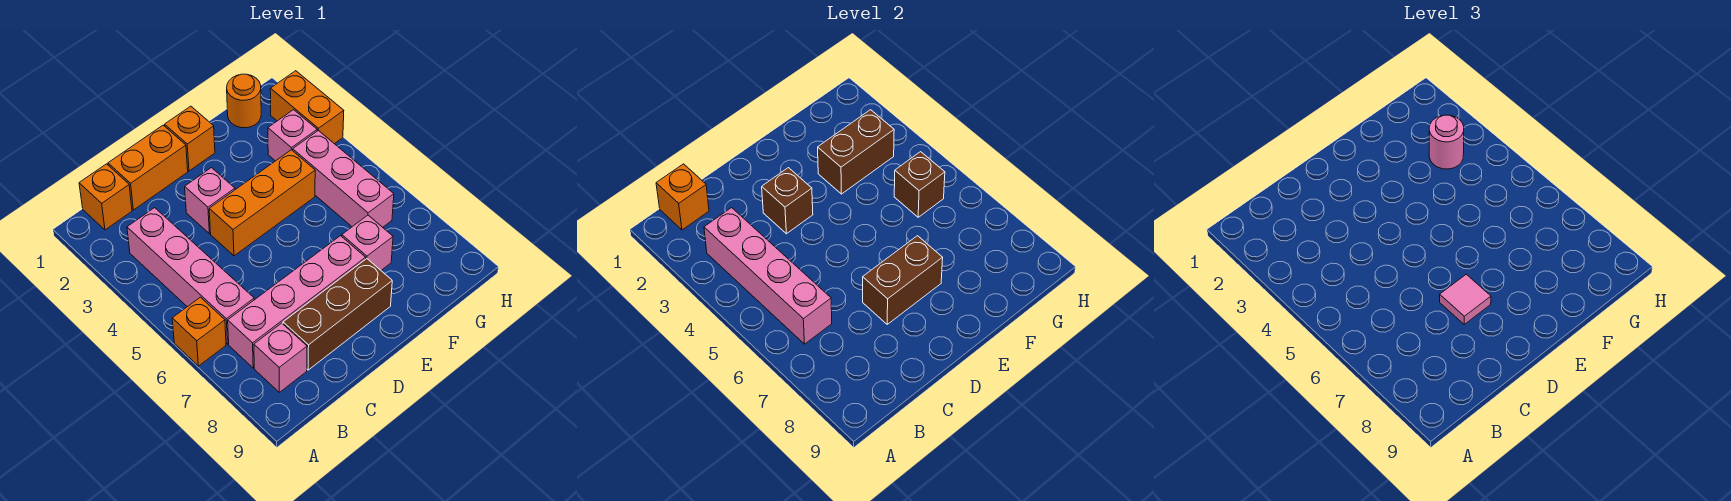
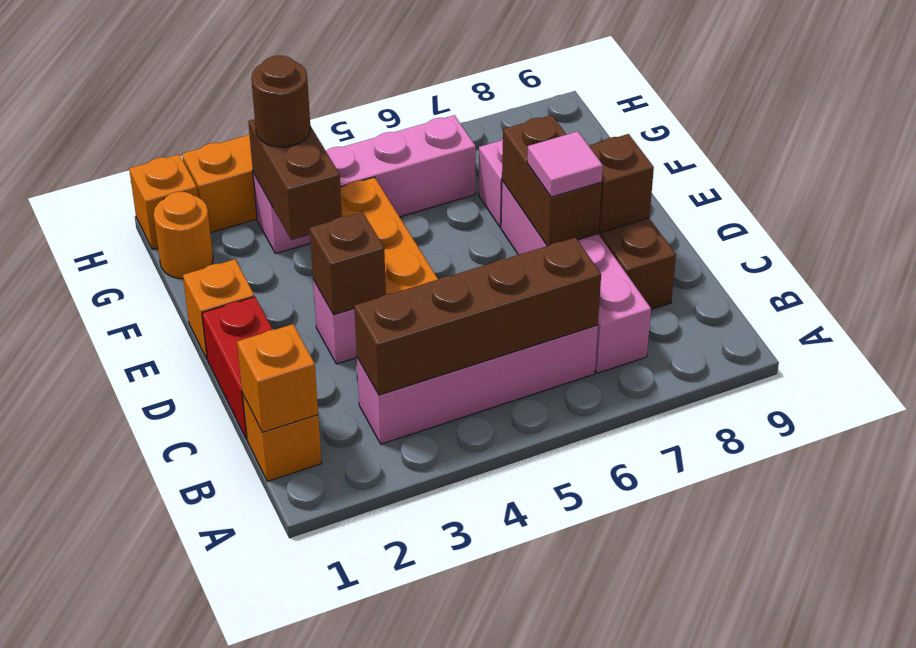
orange brick A6 level 1 -> orange brick H1 level 1
pink brick B3:B6 level 2 -> brown brick B3:B6 level 2
pink brick B8 level 1 -> none
orange brick C1:D1 level 1 -> red brick C1:D1 level 1
pink round brick G3 level 3 -> brown round brick G3 level 3
brown brick G5 level 2 -> brown brick D8 level 2

